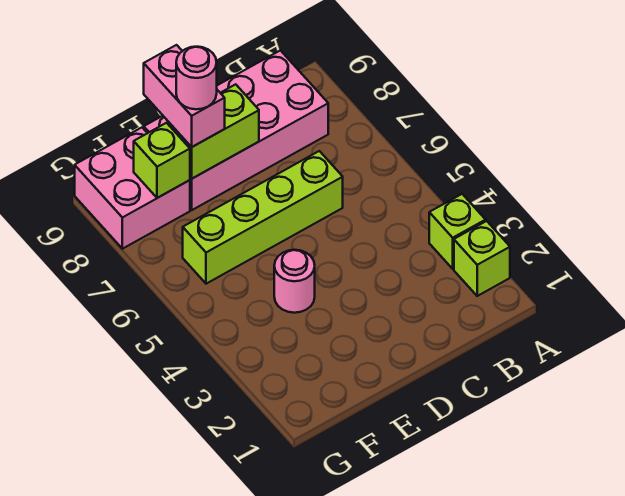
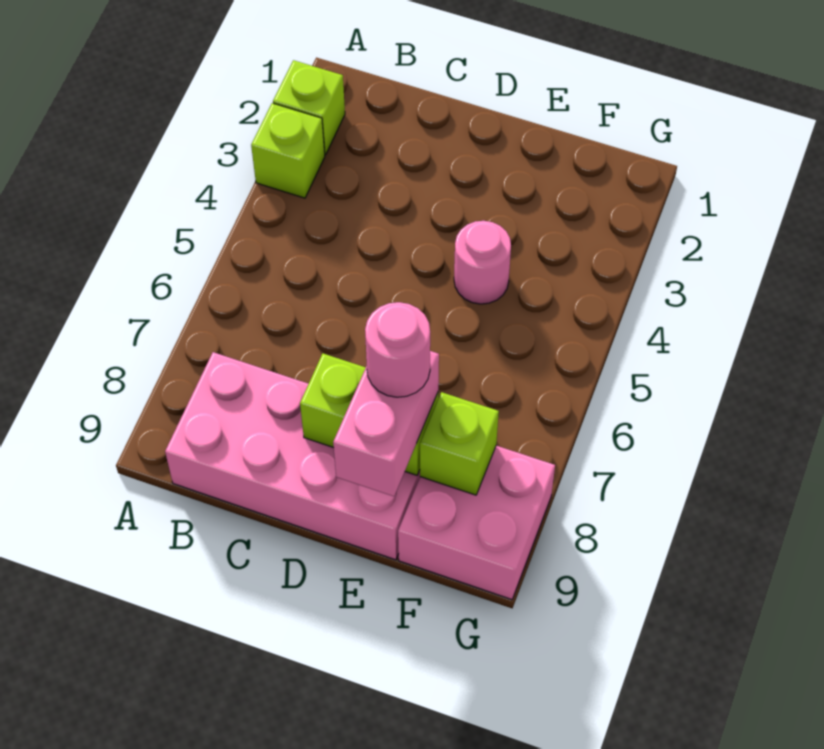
lime brick C6:F6 level 1 -> none

